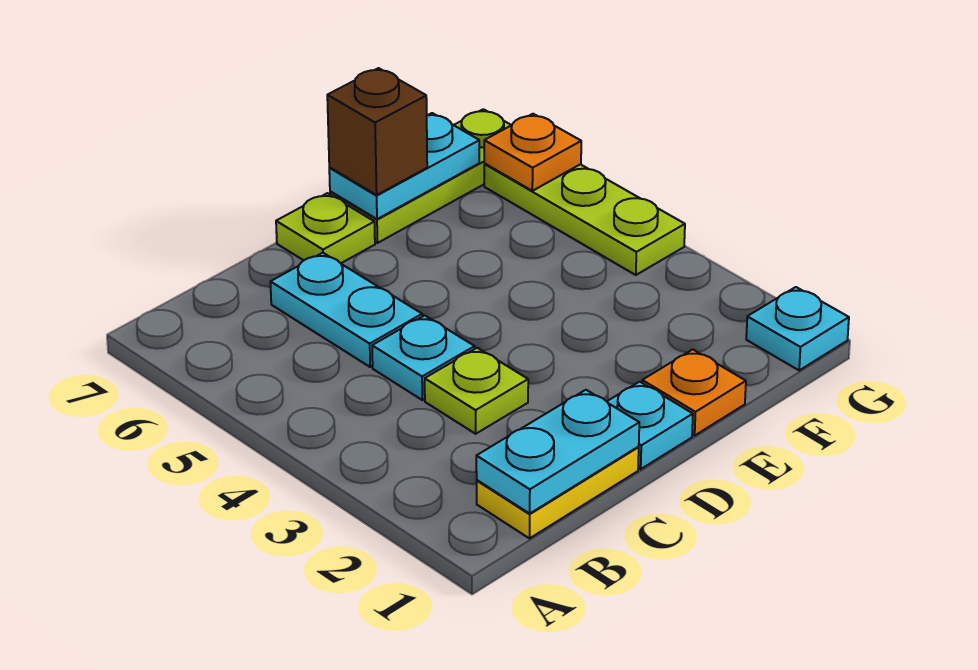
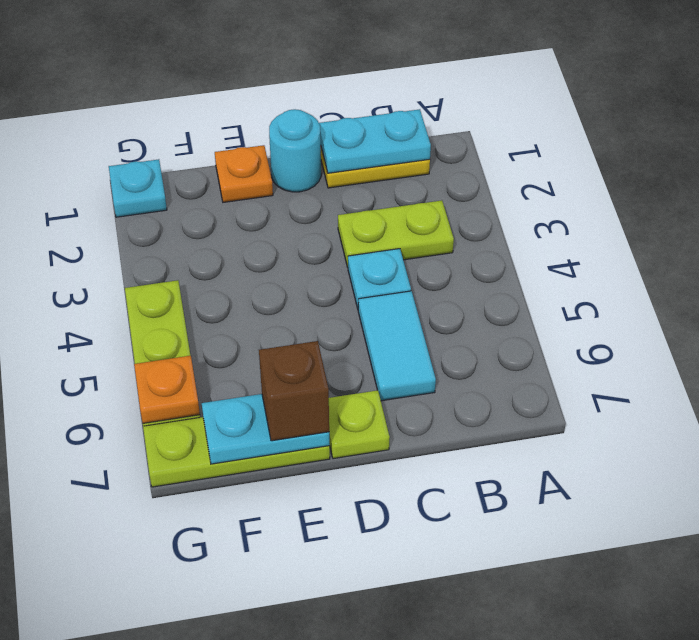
lime plate C3 level 1 -> lime plate B3:C3 level 1
cyan plate C5:C6 level 1 -> cyan tile C5:C6 level 1
cyan plate D1 level 1 -> cyan round brick D1 level 1

